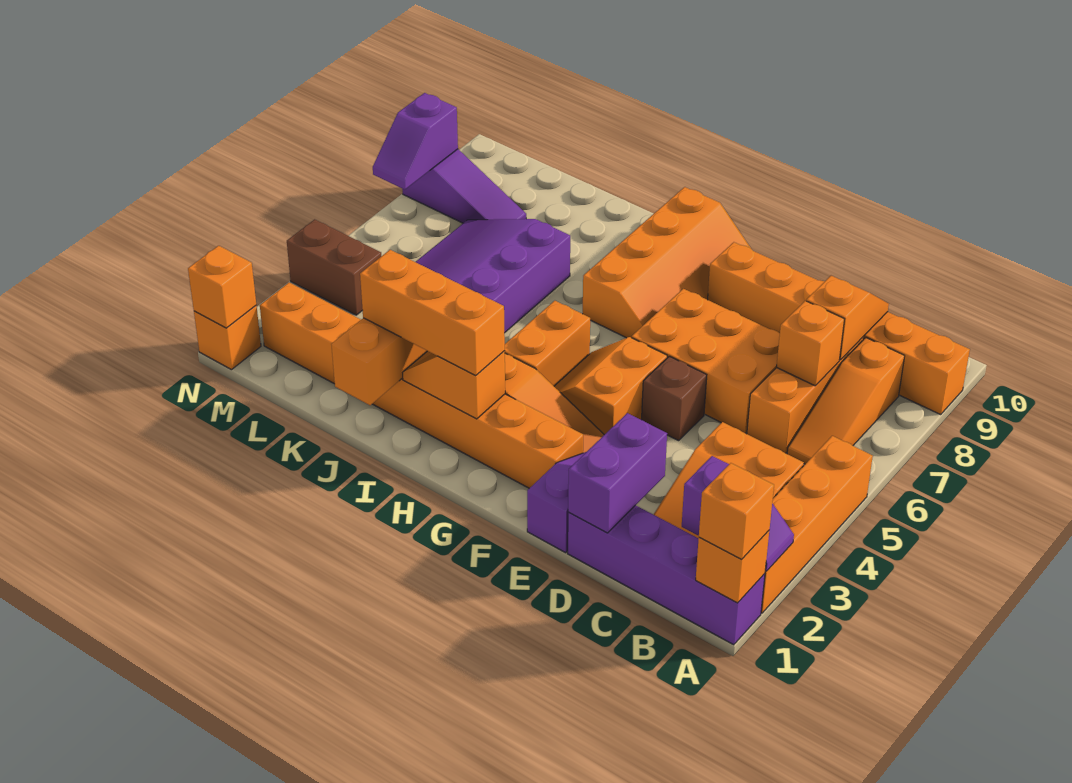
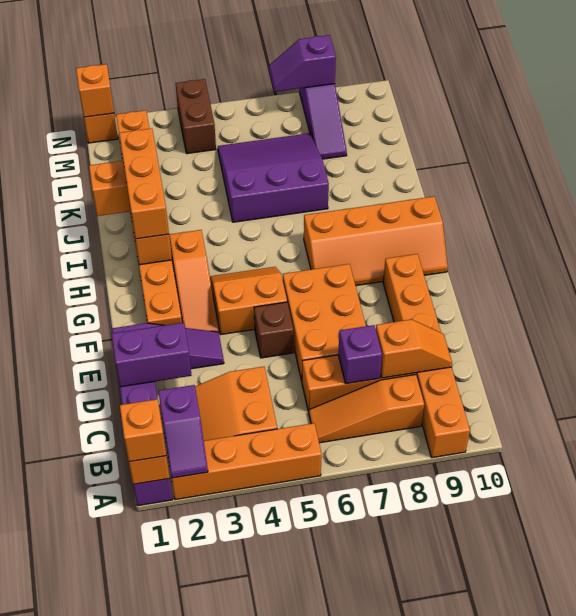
orange brick C7 level 2 -> purple brick C7 level 2
orange brick H4:H5 level 1 -> none

